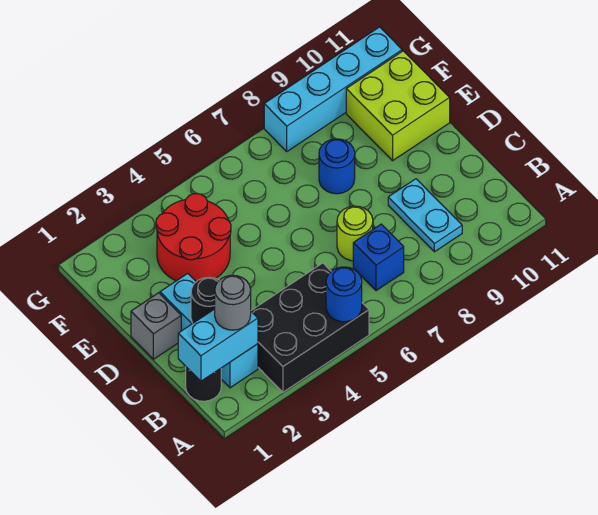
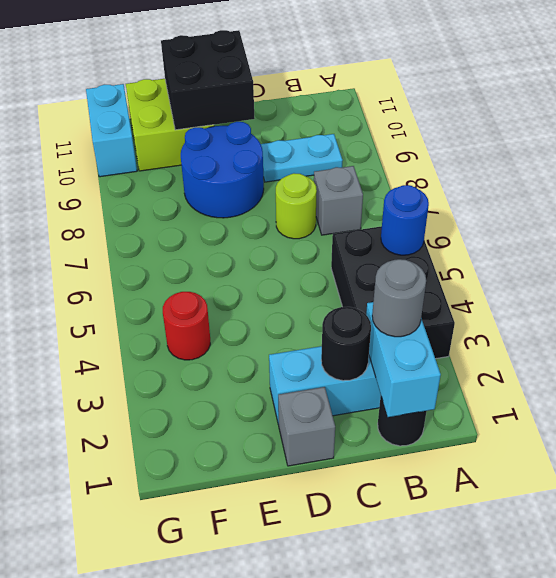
blue brick B7 level 1 -> grey brick B7 level 1
none -> black brick D10:E11 level 2
red round brick E3:F4 level 1 -> red round brick F4 level 1
blue round brick E8 level 1 -> blue round brick D8:E9 level 1
cyan brick G8:G11 level 1 -> cyan brick G10:G11 level 1

